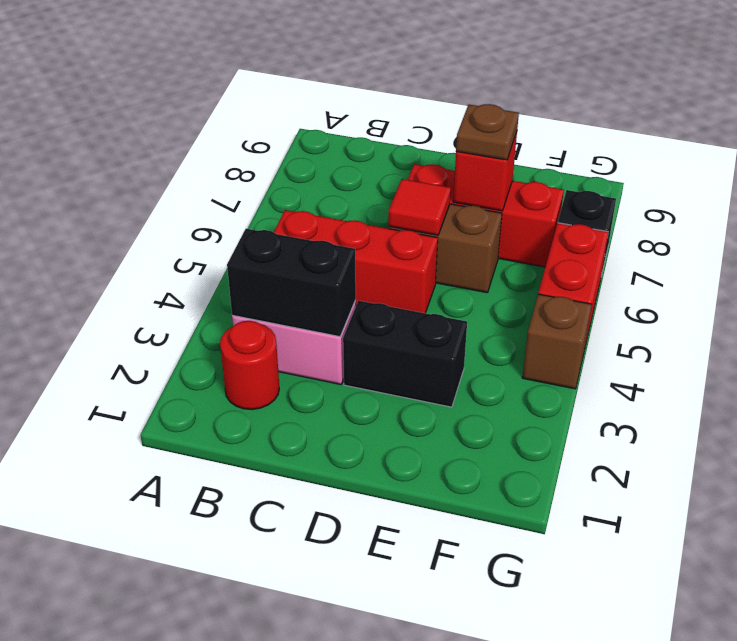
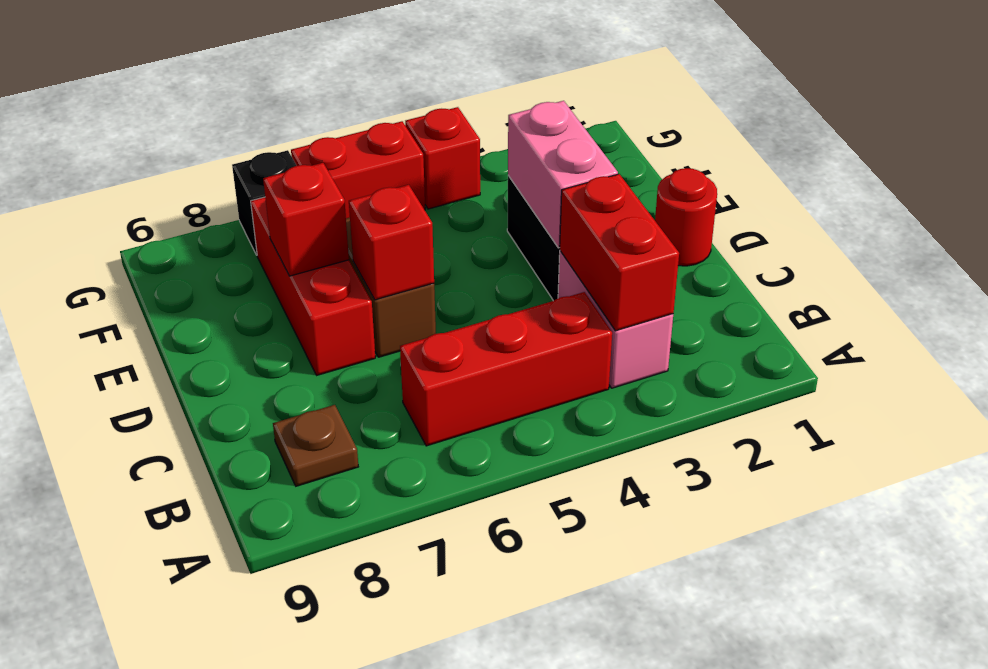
red round brick B2 level 1 -> red round brick D1 level 1
black brick B3:C3 level 2 -> red brick B3:C3 level 2
red brick B5:D5 level 1 -> red brick B4:B6 level 1
none -> pink brick D3:E3 level 2
red tile D6 level 2 -> red brick D6 level 2
brown plate E7 level 3 -> brown plate B8 level 1
brown brick G4 level 1 -> red brick G4 level 1

